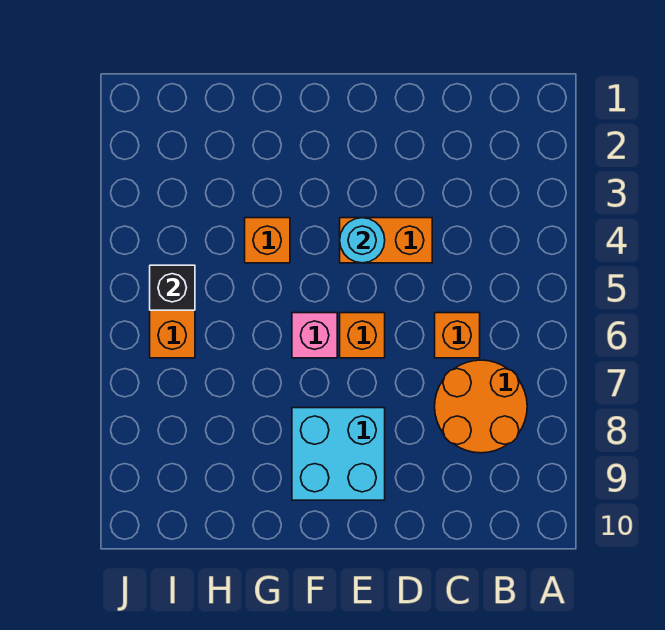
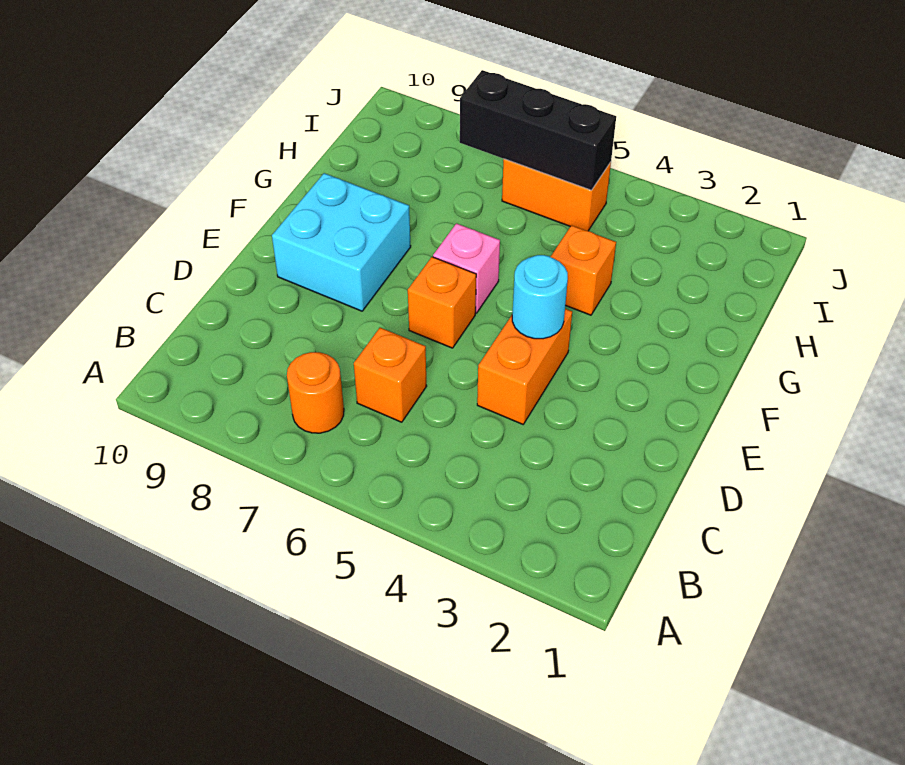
orange round brick B7:C8 level 1 -> orange round brick B7 level 1
black brick I5 level 2 -> black brick I5:I7 level 2

